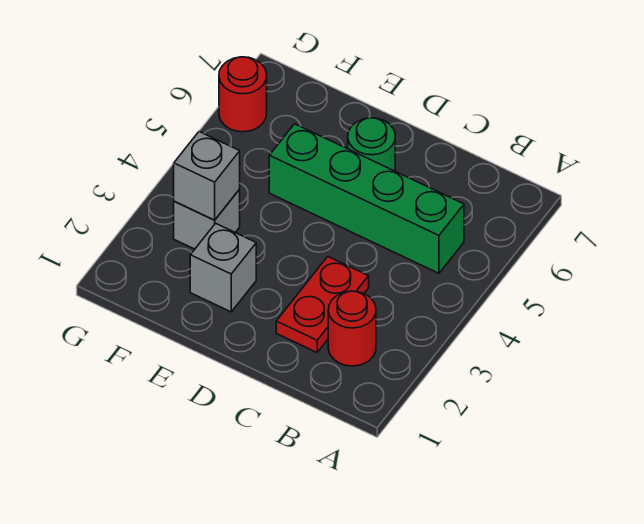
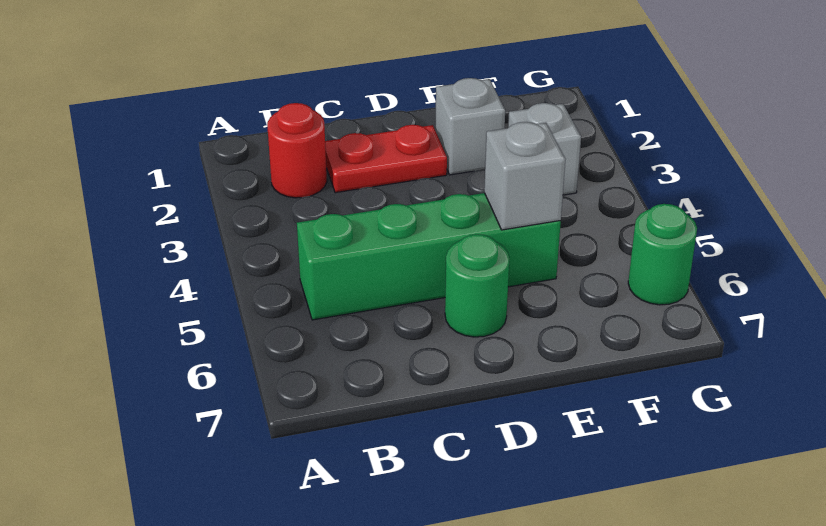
red plate C2:C3 level 1 -> red plate C2:D2 level 1
grey brick F3 level 2 -> grey brick E5 level 2
red round brick G6 level 1 -> green round brick G6 level 1

